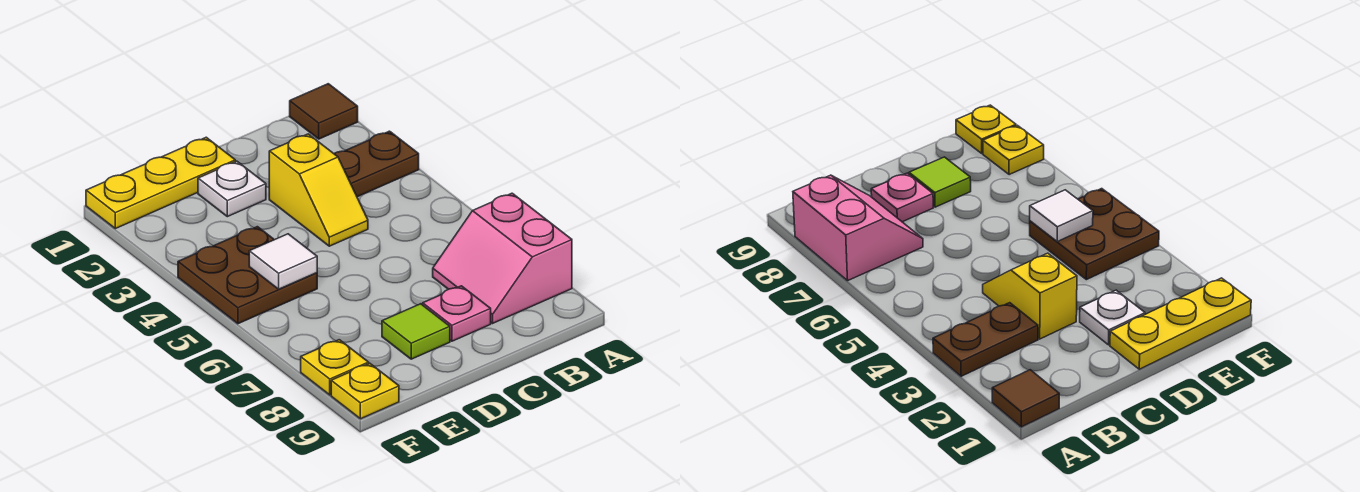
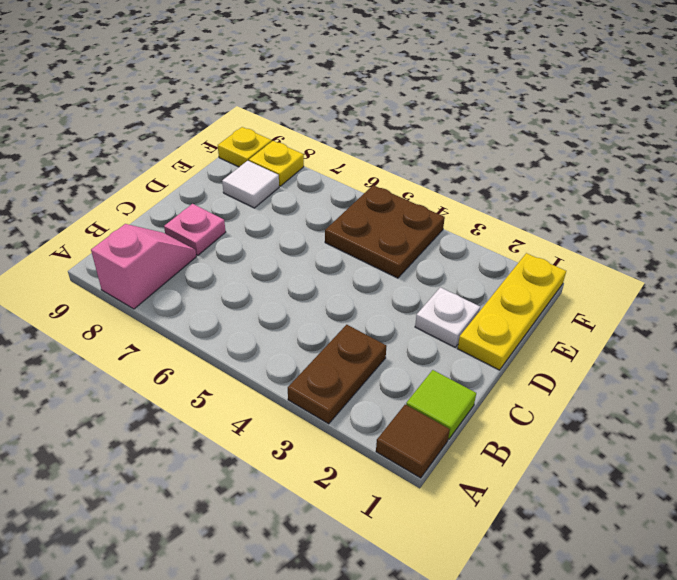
pink slope A7:B8 level 1 top A -> pink slope A8:B8 level 1 top A
yellow slope C3:C4 level 1 top 3 -> none
lime tile D8 level 1 -> lime tile B1 level 1
white tile E5 level 2 -> white tile E8 level 1

